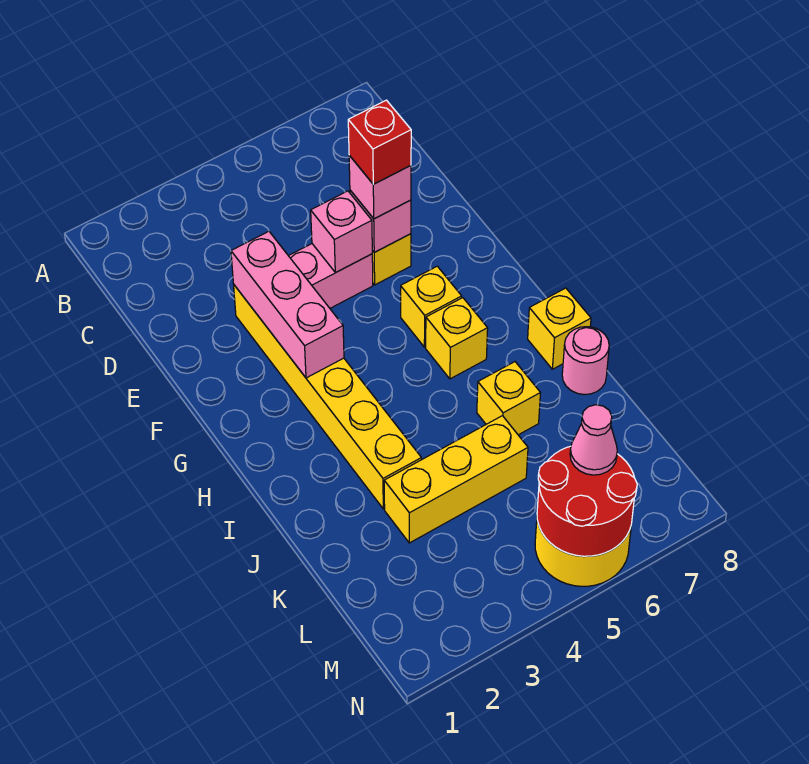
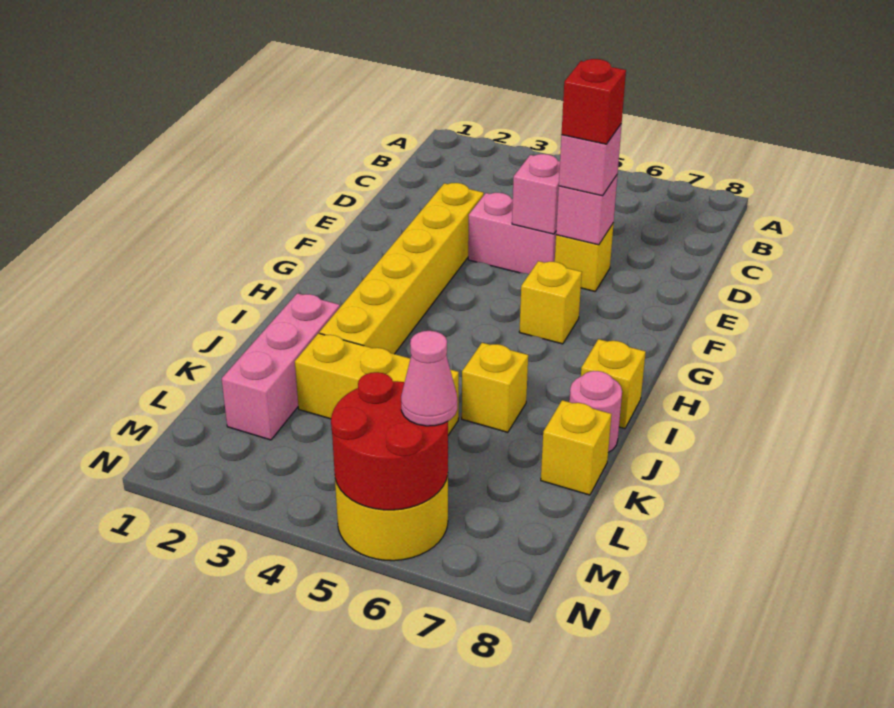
pink brick E3:G3 level 2 -> pink brick J2:L2 level 1
yellow brick H6 level 1 -> yellow brick K8 level 1

